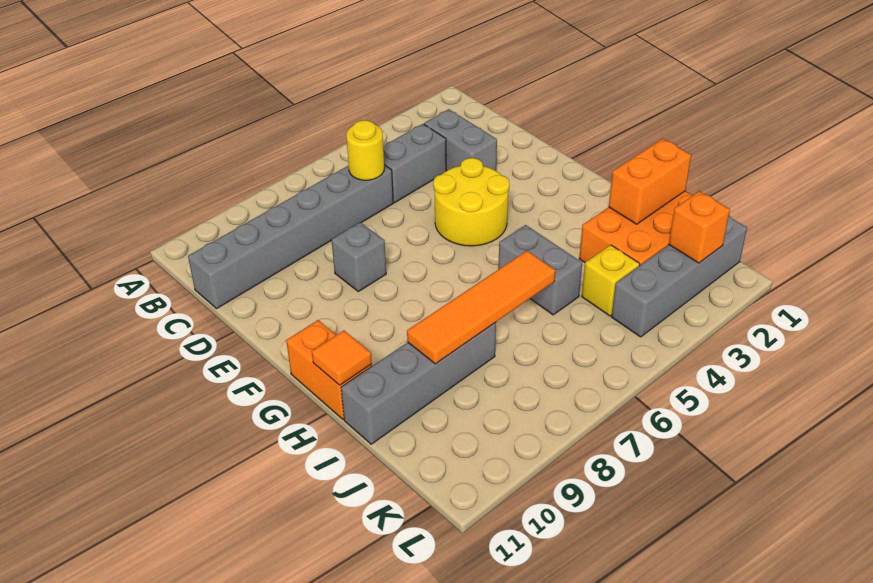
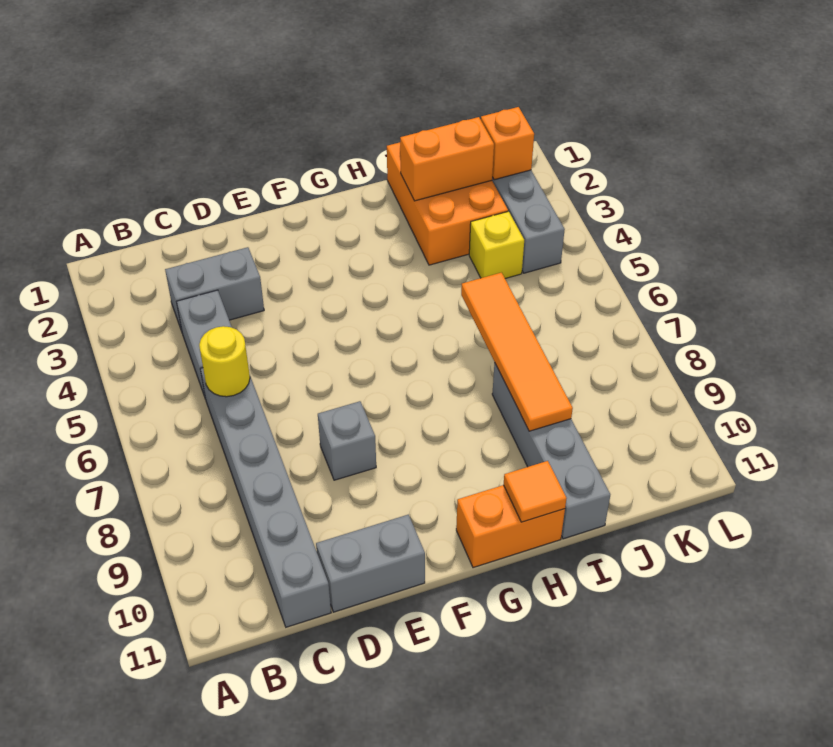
yellow round brick E4:F5 level 1 -> none
grey brick H5:I5 level 1 -> grey brick D11:E11 level 1
orange brick I1:I2 level 2 -> orange brick I2:J2 level 2

